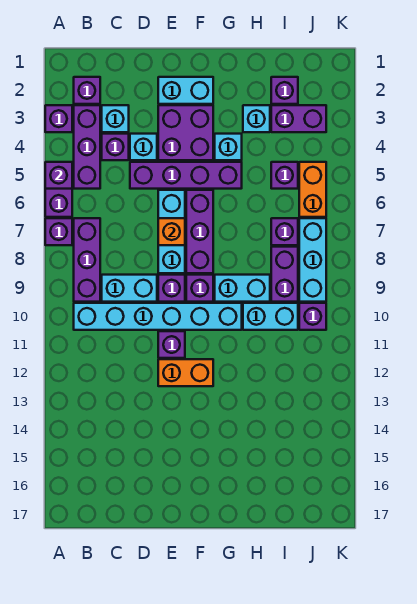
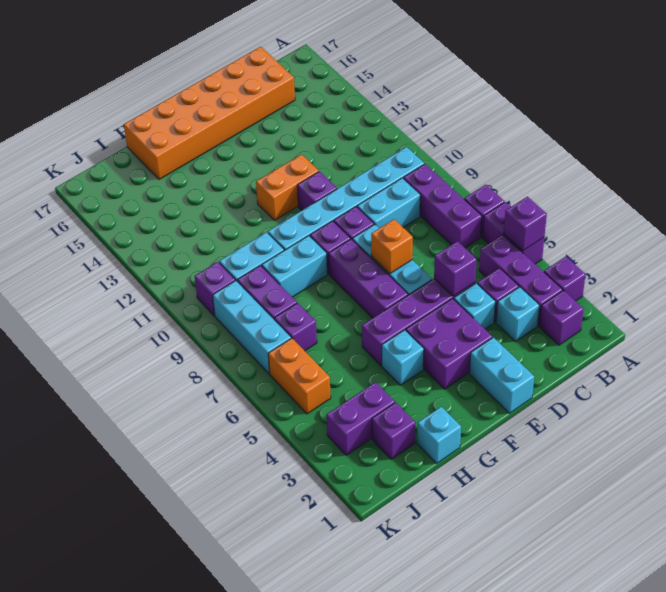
none -> orange brick C16:H17 level 1
cyan brick E2:F2 level 1 -> cyan brick E1:E2 level 1
cyan brick H3 level 1 -> cyan brick H1 level 1
purple brick I5 level 1 -> purple brick D5 level 2

